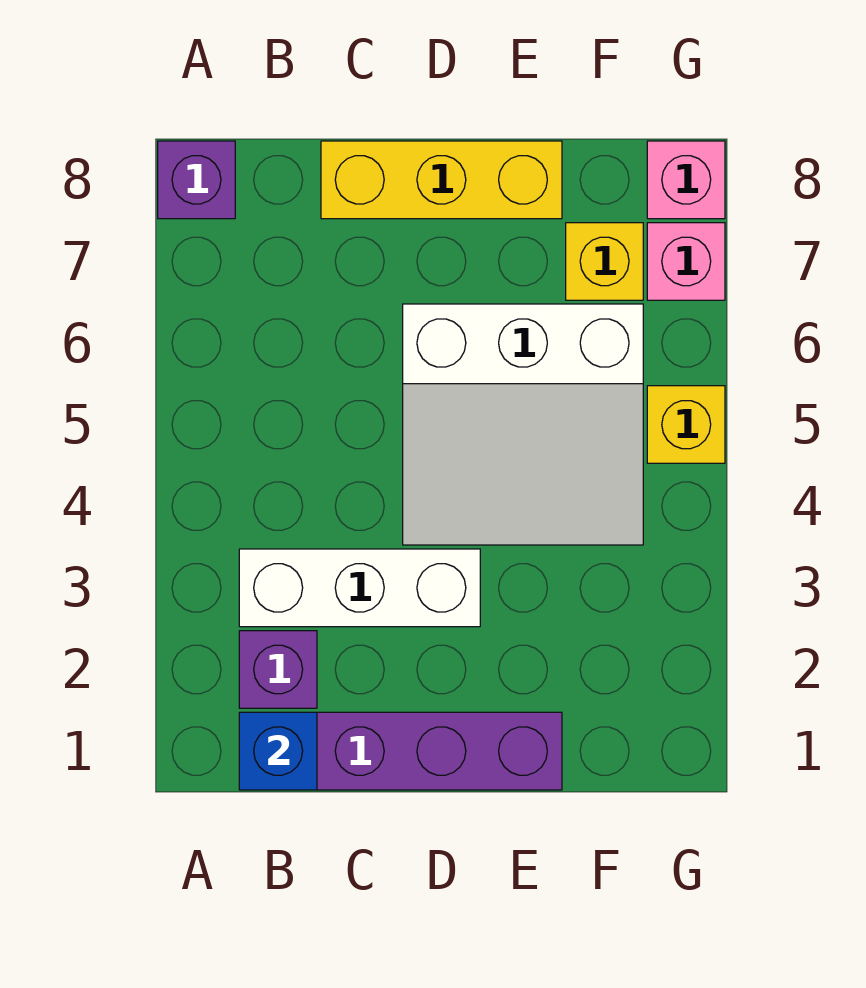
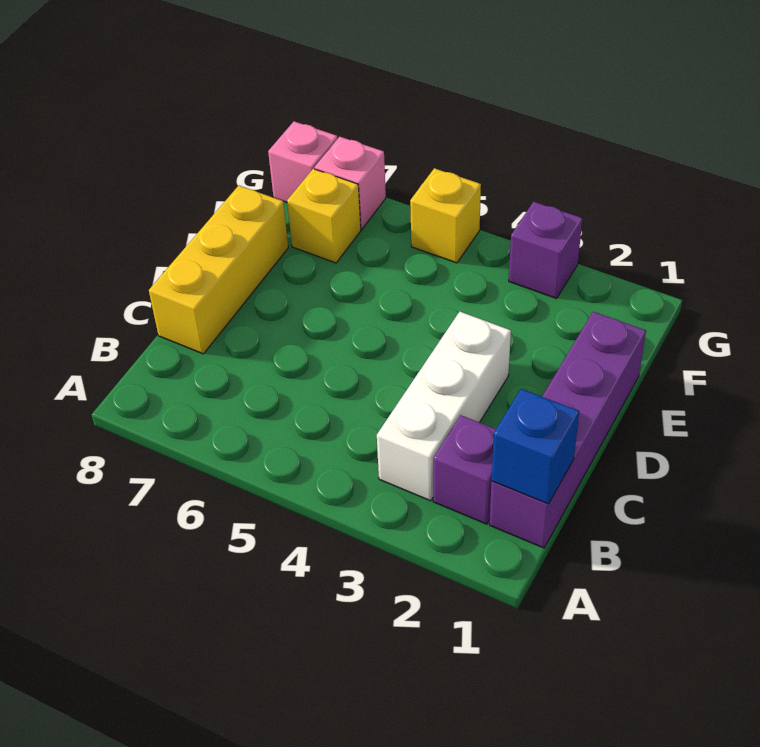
purple brick A8 level 1 -> purple brick G3 level 1
white slope D4:F6 level 1 top 6 -> none

